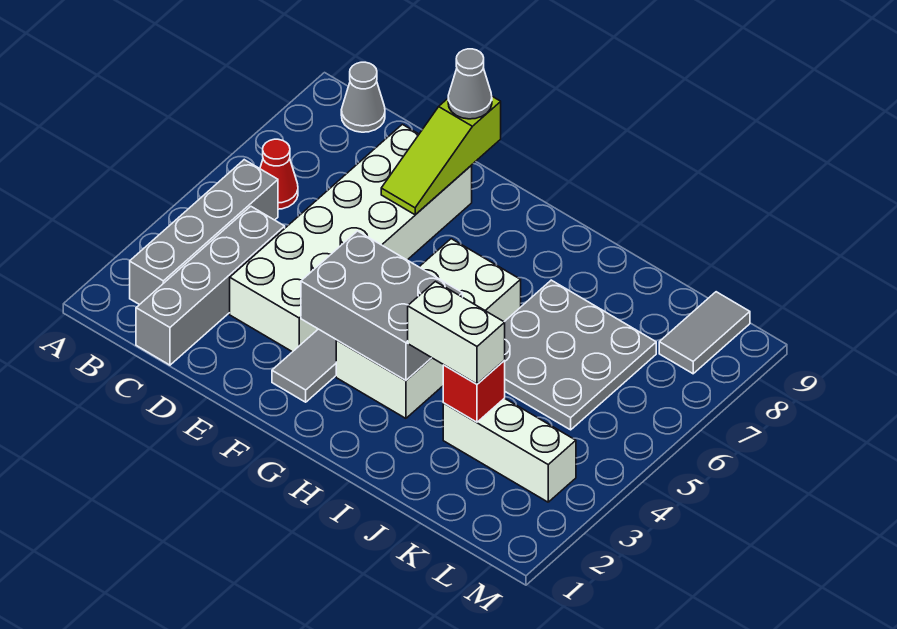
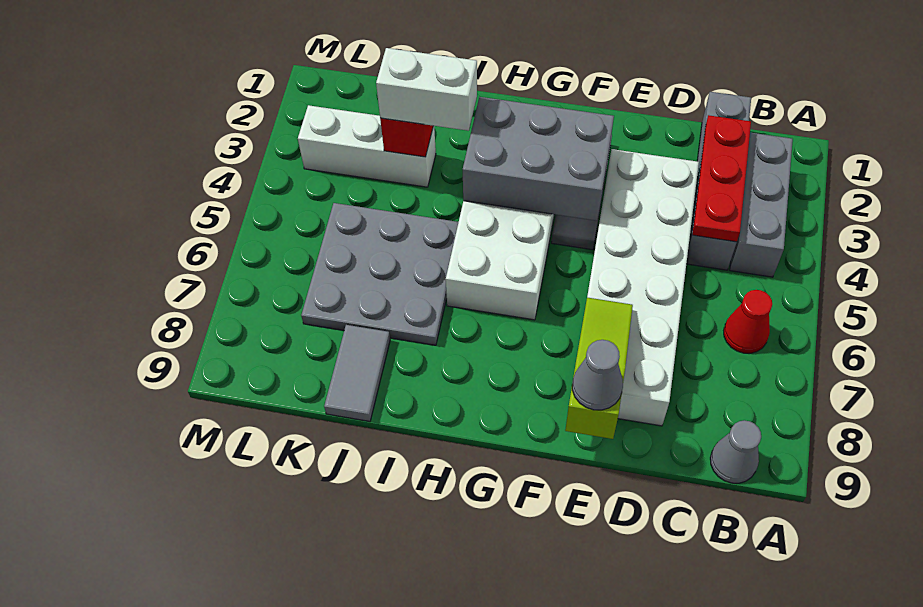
grey brick B2:B5 level 1 -> grey brick B2:B4 level 1
none -> red plate C2:C4 level 2
grey tile L8:L9 level 1 -> grey tile J8:J9 level 1

